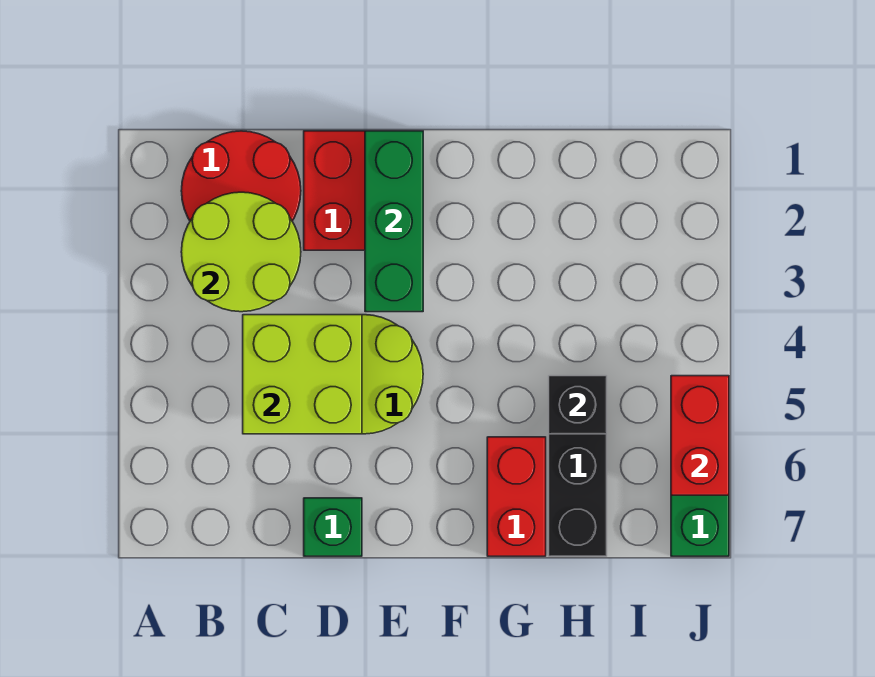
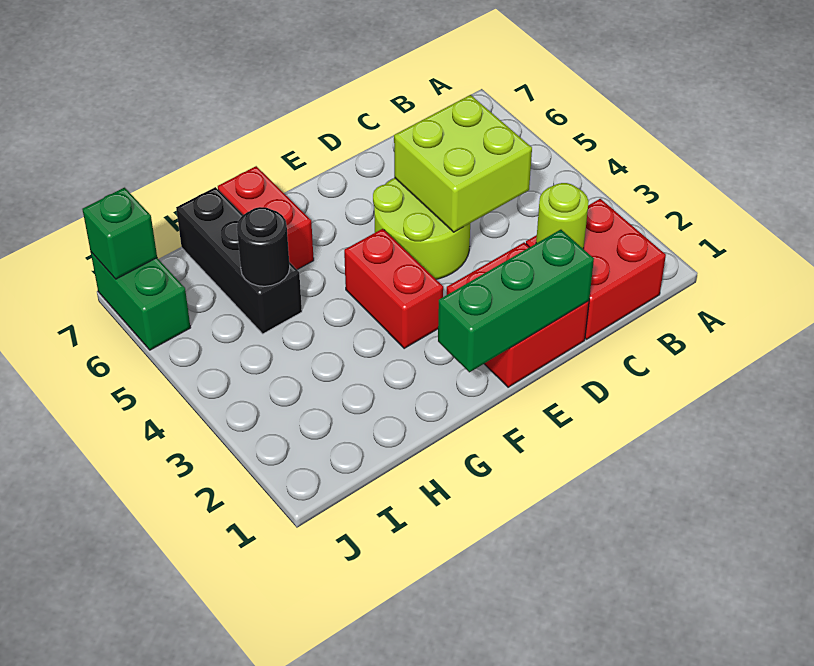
red round brick B1:C2 level 1 -> red brick B1:C2 level 1
lime round brick B2:C3 level 2 -> lime round brick C2 level 2
green brick D7 level 1 -> green brick J7 level 2
green brick E1:E3 level 2 -> green brick D1:F1 level 2
black brick H5 level 2 -> black round brick H5 level 2
red brick J5:J6 level 2 -> red brick F3:F4 level 1

